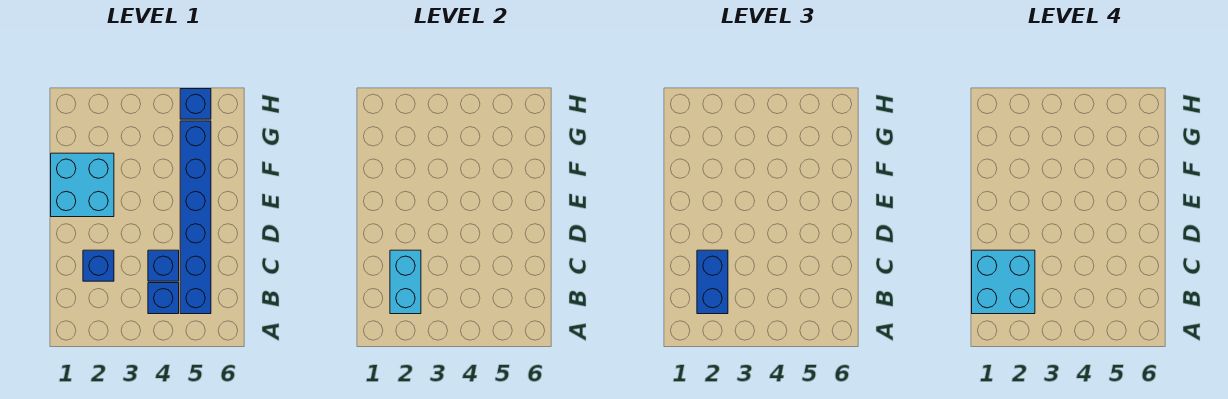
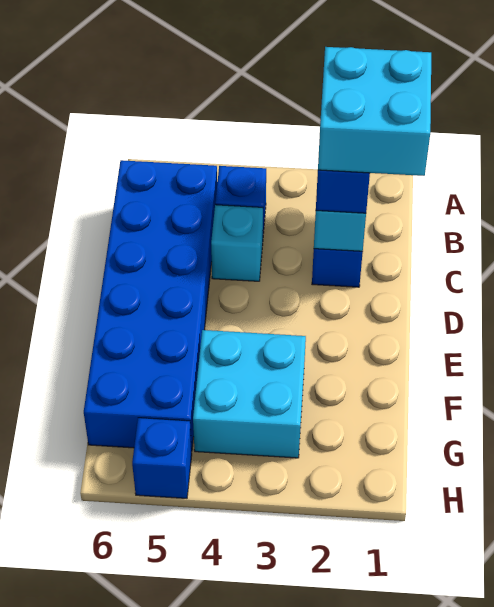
blue brick B5:G5 level 1 -> blue brick B5:G6 level 1
blue brick C4 level 1 -> cyan brick C4 level 1
cyan brick E1:F2 level 1 -> cyan brick F3:G4 level 1

